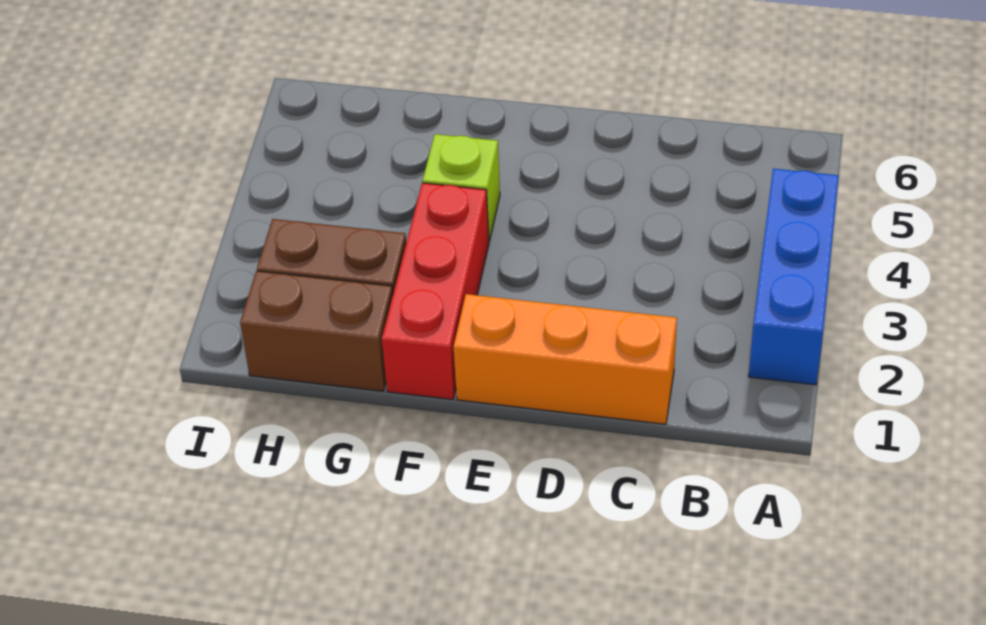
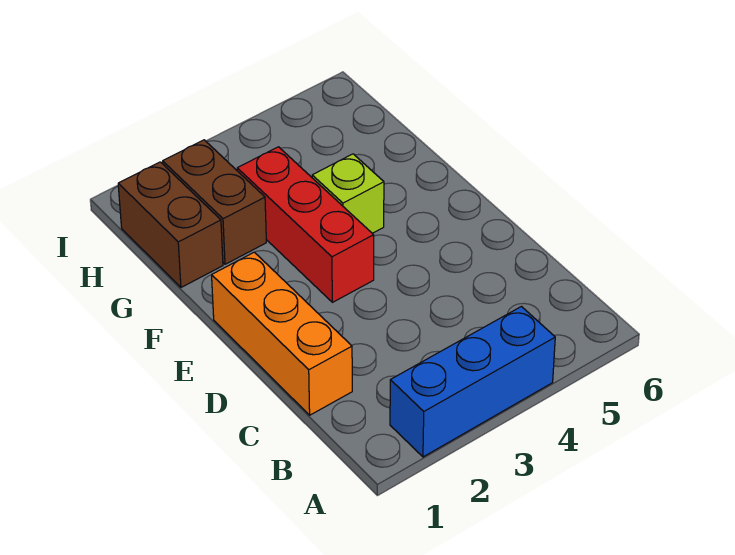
red brick F1:F3 level 1 -> red brick E3:G3 level 1

